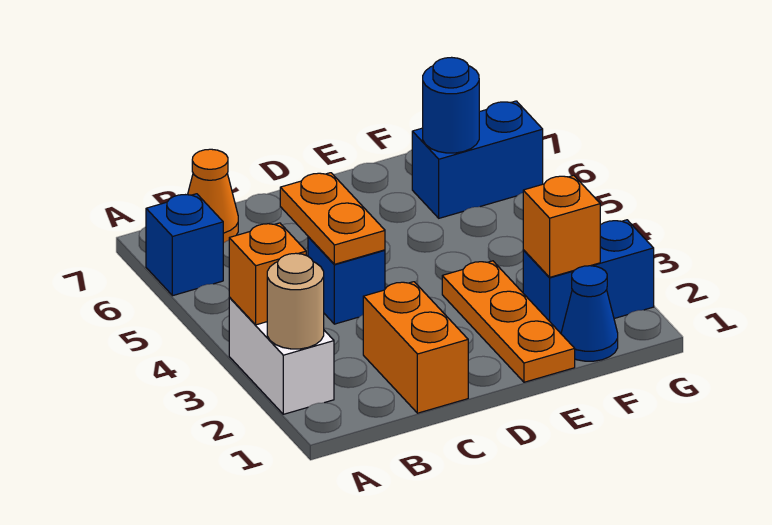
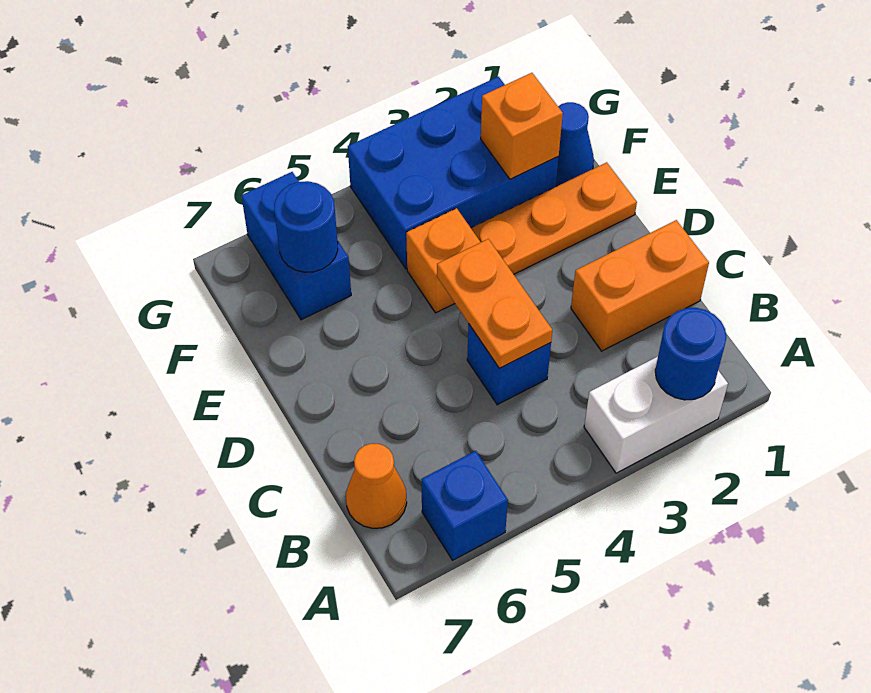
tan round brick A2 level 2 -> blue round brick A2 level 2
orange brick A3 level 2 -> orange brick E4 level 1
orange plate C4:C5 level 2 -> orange plate C4:D4 level 2
blue brick F2:G2 level 1 -> blue brick F2:G4 level 1

